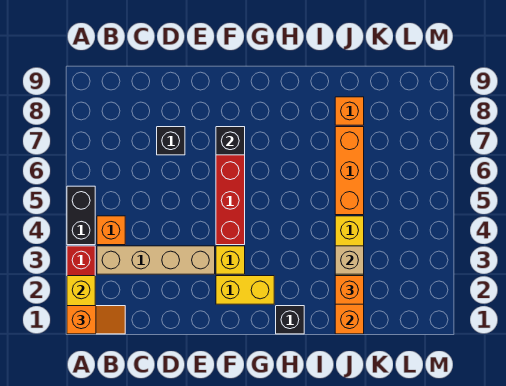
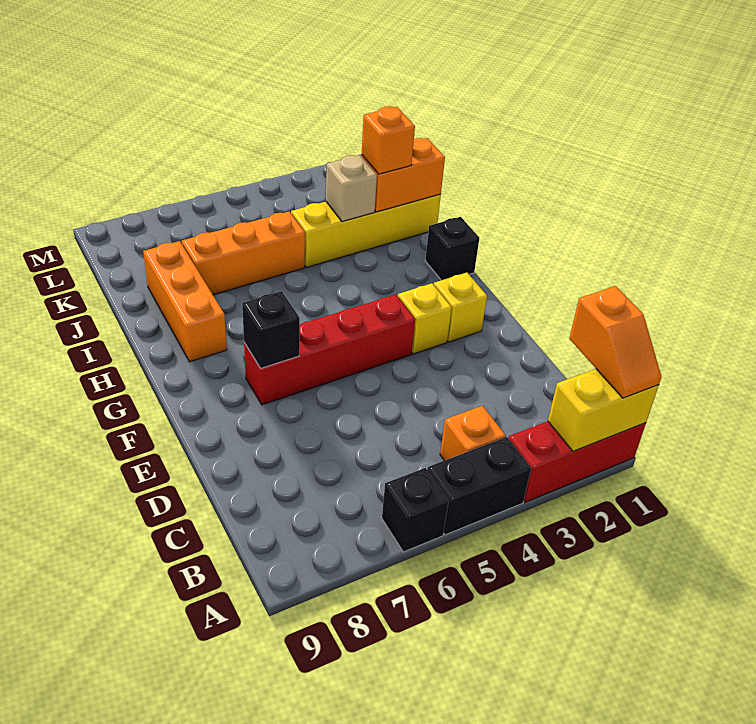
orange slope A1:B1 level 3 top A -> orange slope A1:B1 level 3 top B
tan brick B3:E3 level 1 -> none
black brick D7 level 1 -> black brick A6 level 1
yellow brick F2:G2 level 1 -> yellow brick F2 level 1
orange brick J8 level 1 -> orange brick H8:J8 level 1

